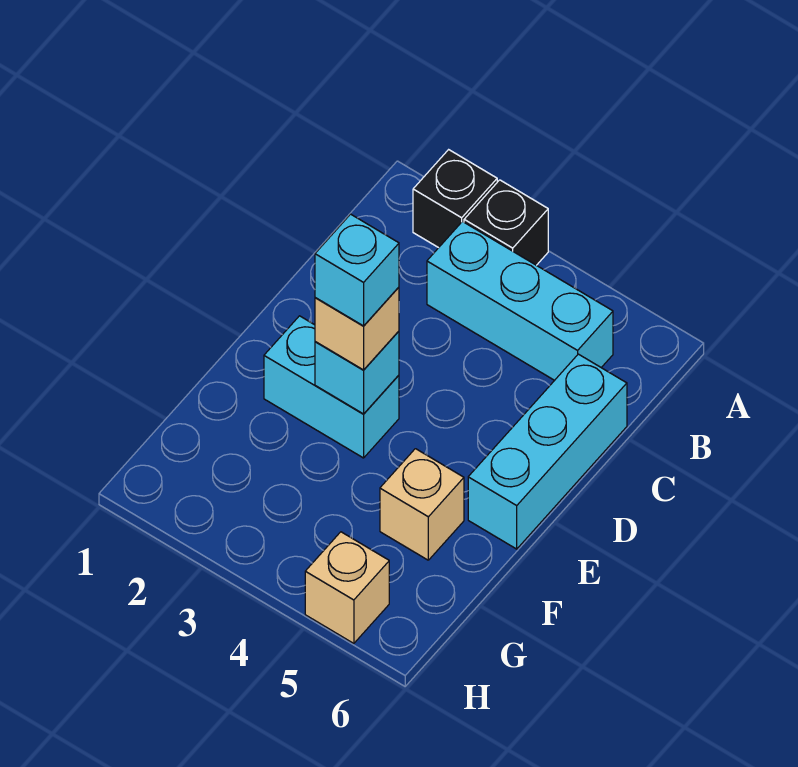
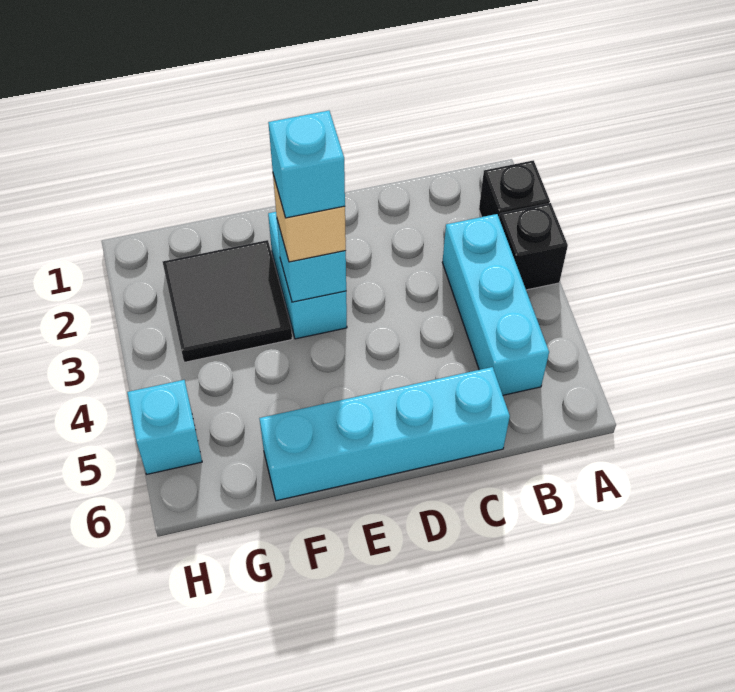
cyan brick C6:E6 level 1 -> cyan brick C6:F6 level 1
none -> black tile F2:G3 level 1
tan brick F5 level 1 -> none
tan brick H5 level 1 -> cyan brick H5 level 1

